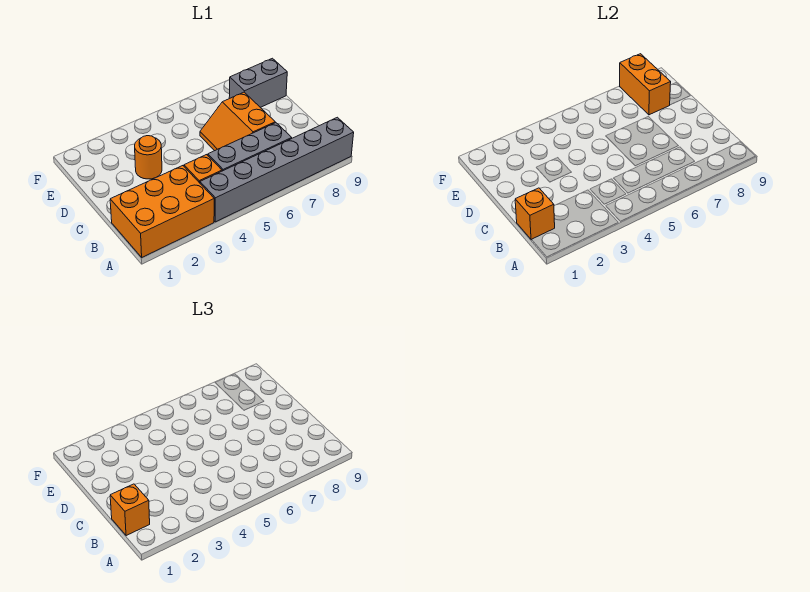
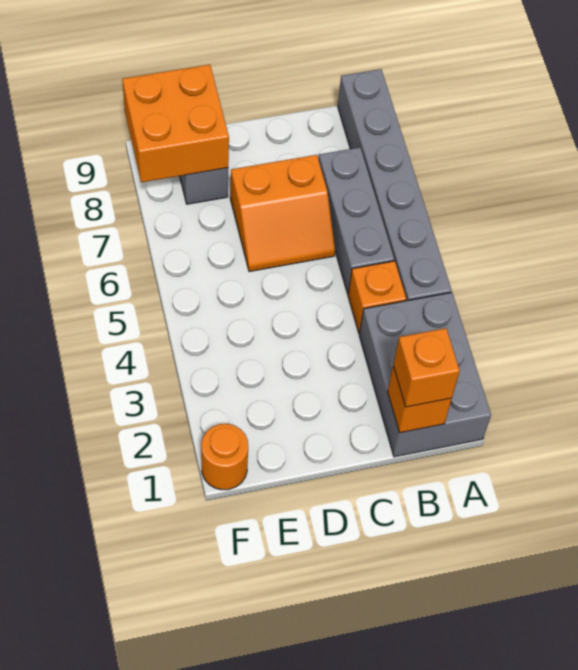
orange brick A1:B3 level 1 -> grey brick A1:B3 level 1
orange round brick D3 level 1 -> orange round brick F1 level 1
orange brick E8:F8 level 2 -> orange brick E8:F9 level 2

